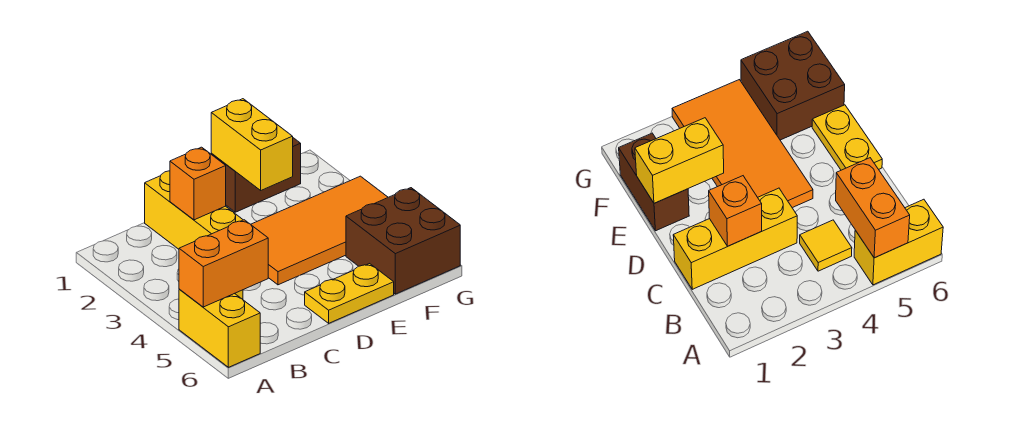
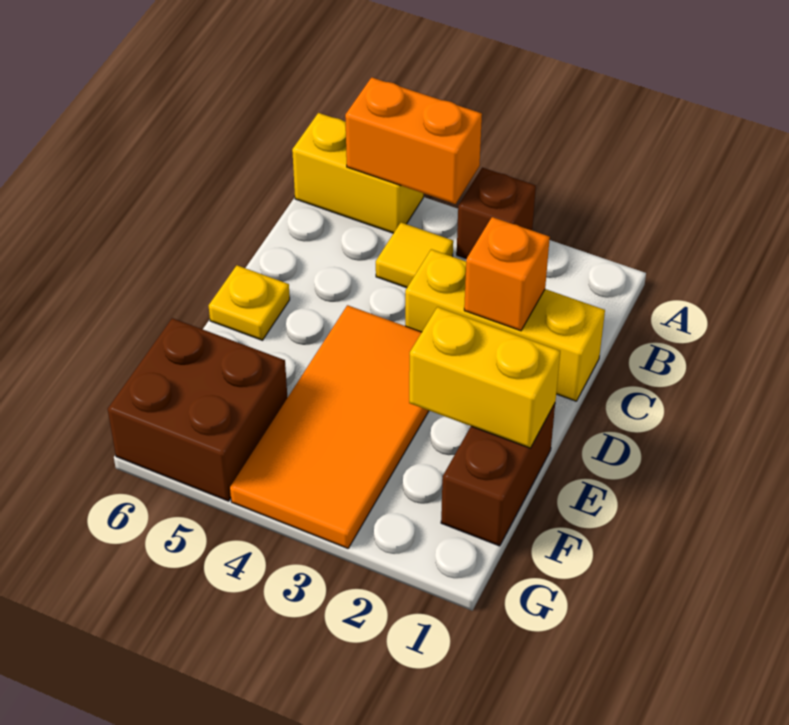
none -> brown brick A3 level 1
orange brick A5:B5 level 2 -> orange brick A4:A5 level 2
yellow plate D6:E6 level 1 -> yellow plate D6 level 1

